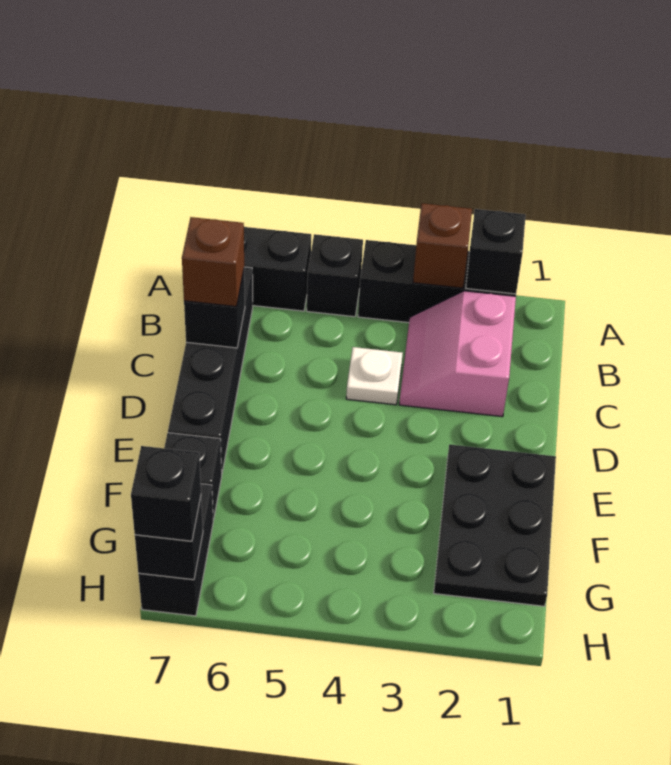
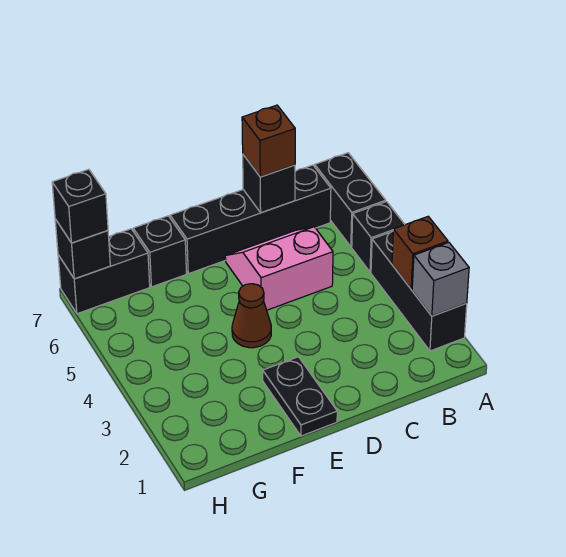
black brick A2 level 2 -> grey brick A2 level 2
pink slope B2:C3 level 1 top 2 -> pink slope C5:D6 level 1 top 5
white plate C4 level 1 -> none
black plate E1:G2 level 1 -> black plate E1:E2 level 1
none -> brown cone E4 level 1

